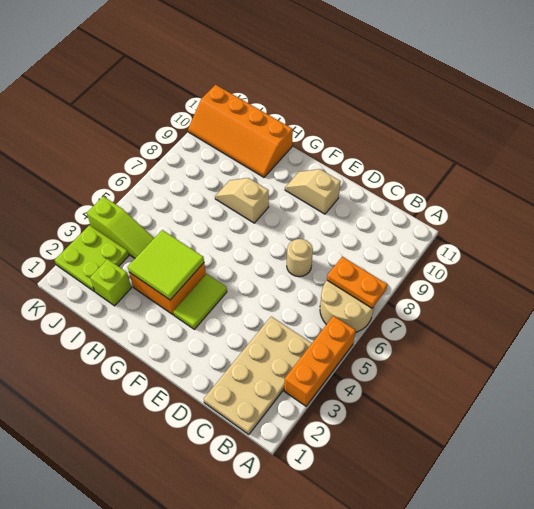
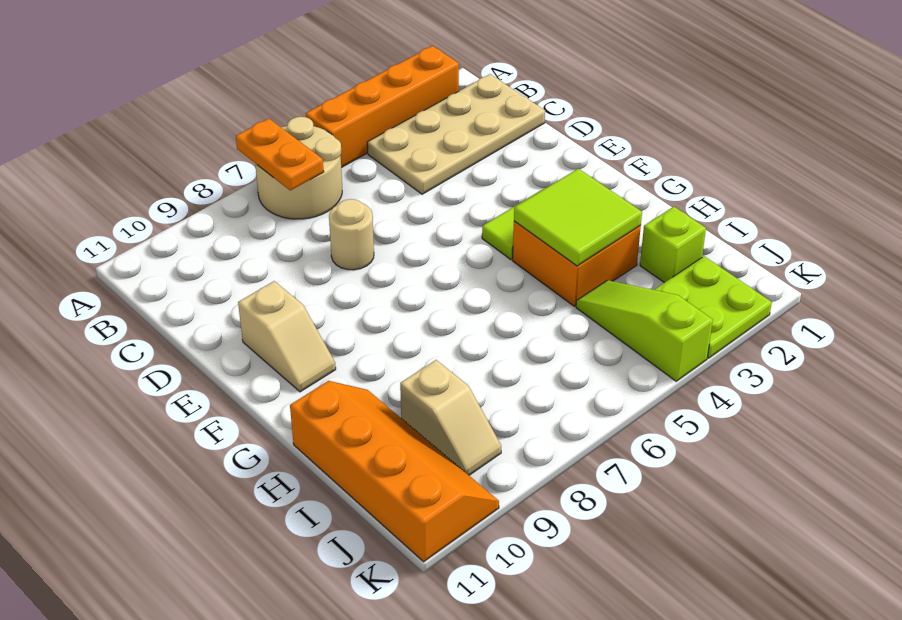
orange brick A3:A5 level 1 -> orange brick A2:A5 level 1
tan slope G8:H8 level 1 top G -> tan slope I9:J9 level 1 top I

